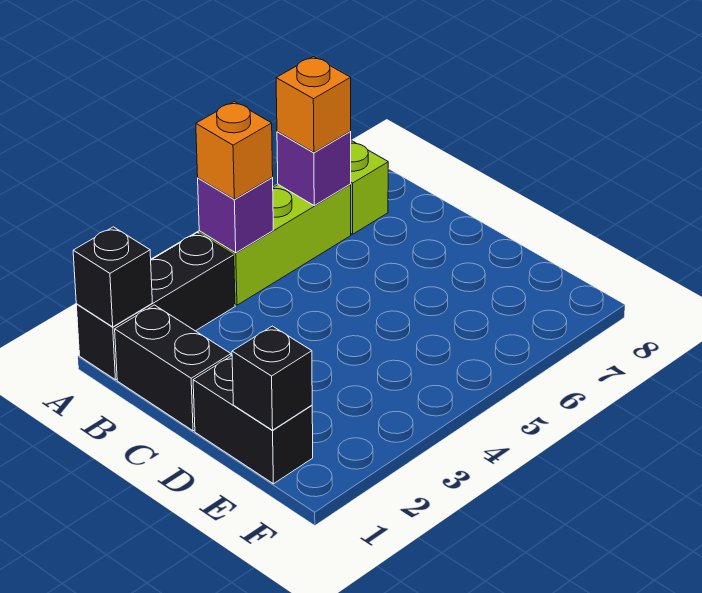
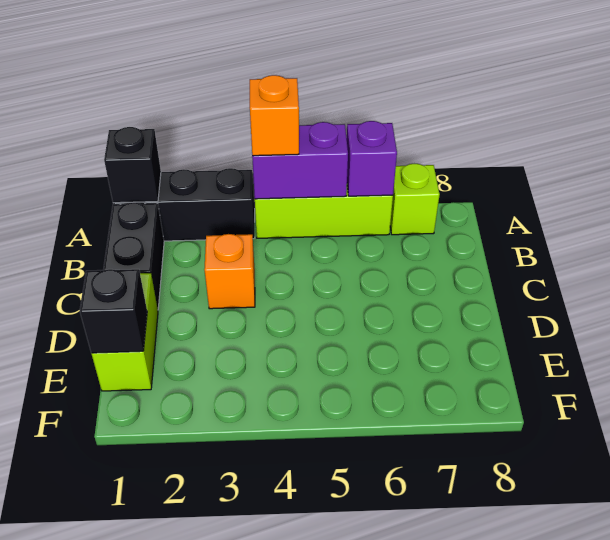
purple brick A4 level 2 -> purple brick A4:A5 level 2
orange brick A6 level 3 -> orange brick C3 level 1
black brick D1:E1 level 1 -> lime brick D1:E1 level 1

